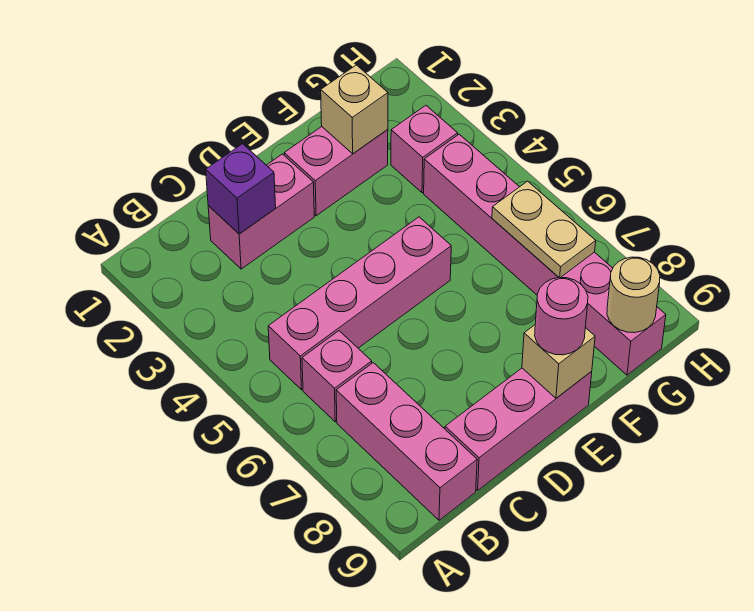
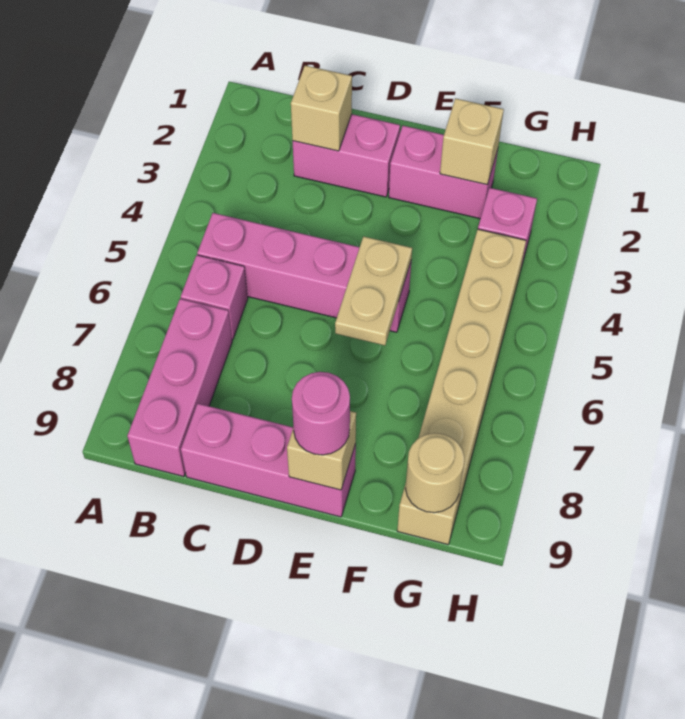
purple brick C2 level 2 -> tan brick C2 level 2
pink brick G4:G9 level 1 -> tan brick G4:G9 level 1
tan plate G6:G7 level 2 -> tan plate E5:E6 level 2

